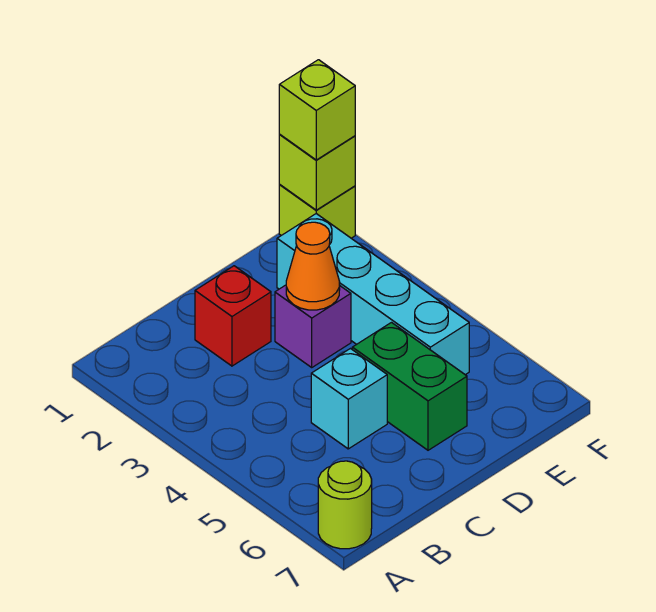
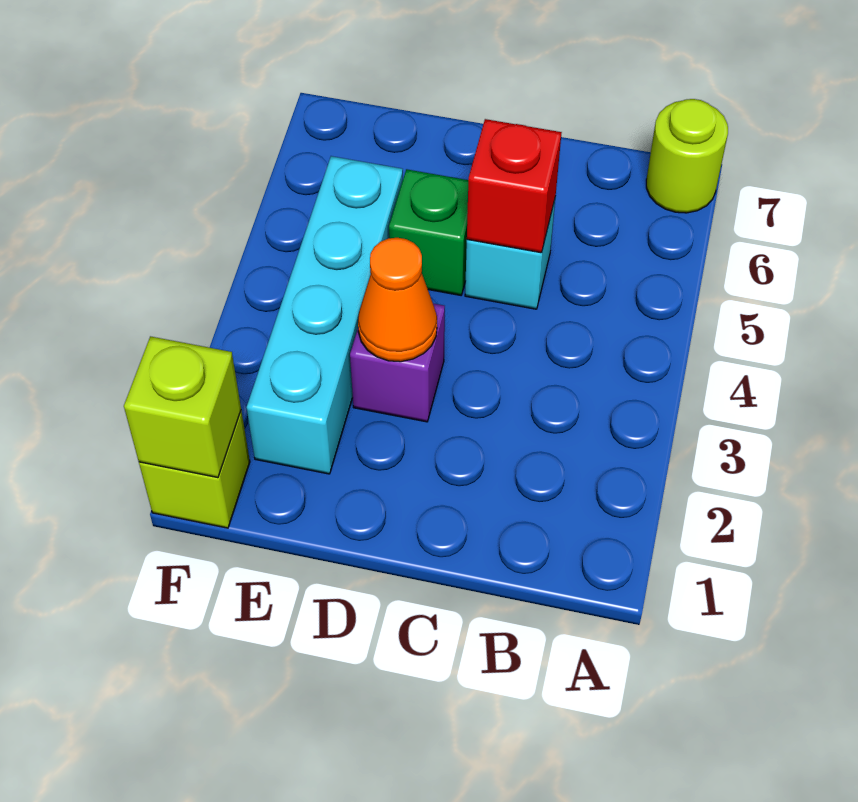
red brick C2 level 1 -> red brick C5 level 2
green brick D5:D6 level 1 -> green brick D5 level 1
lime brick F1 level 3 -> none

